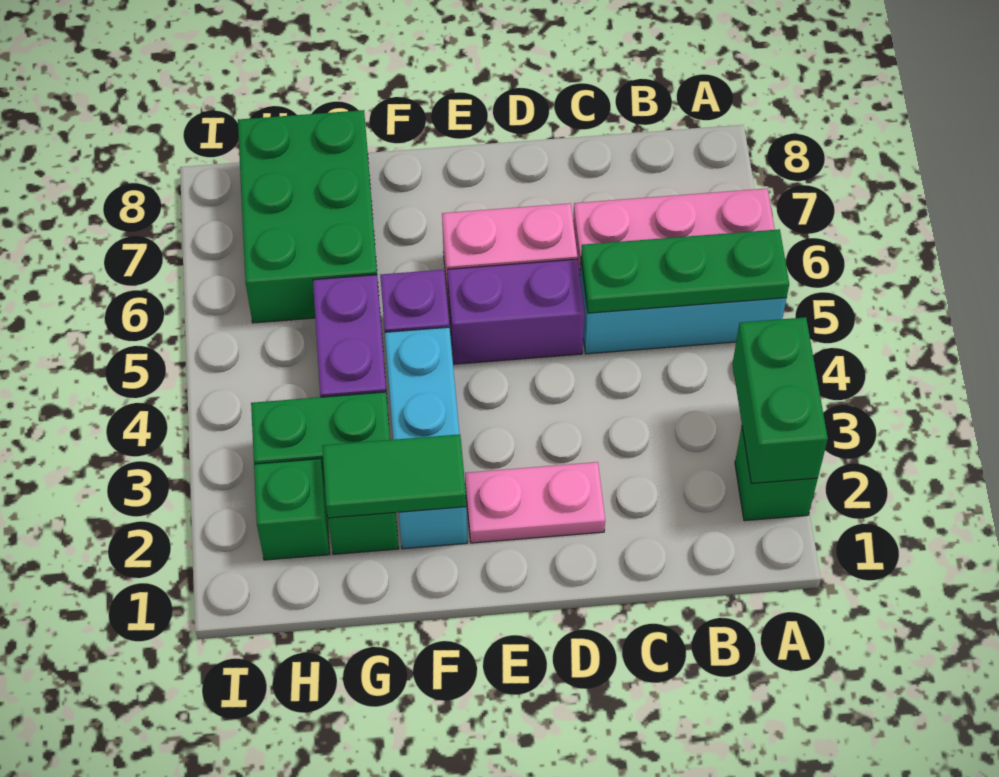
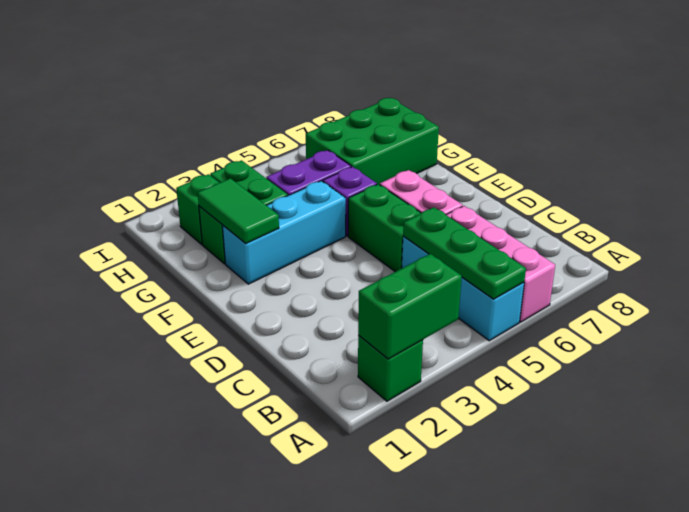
pink plate D2:E2 level 1 -> none
purple brick D5:E5 level 1 -> green brick D5:E5 level 1

